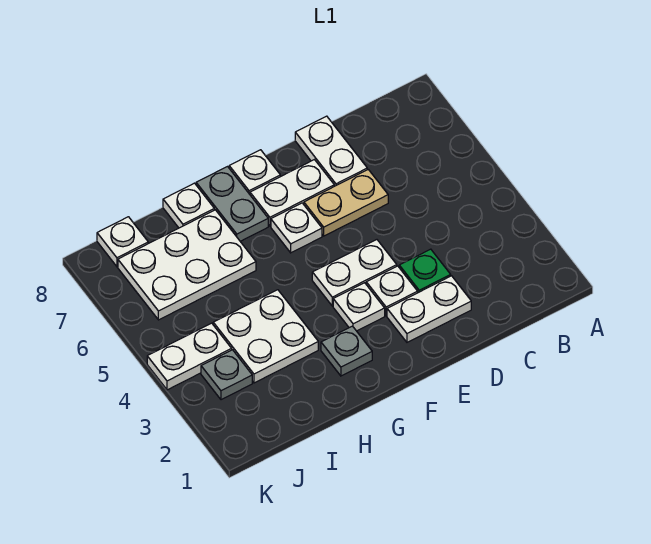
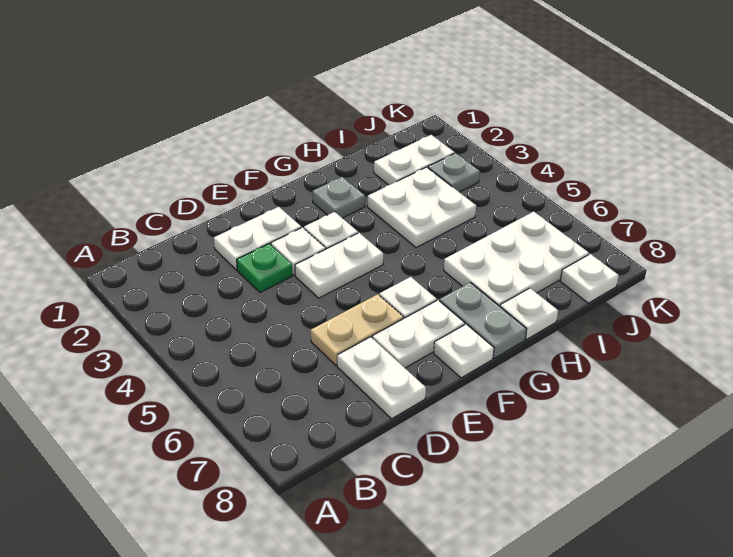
white plate J4:K4 level 1 -> white plate I2:J2 level 1

